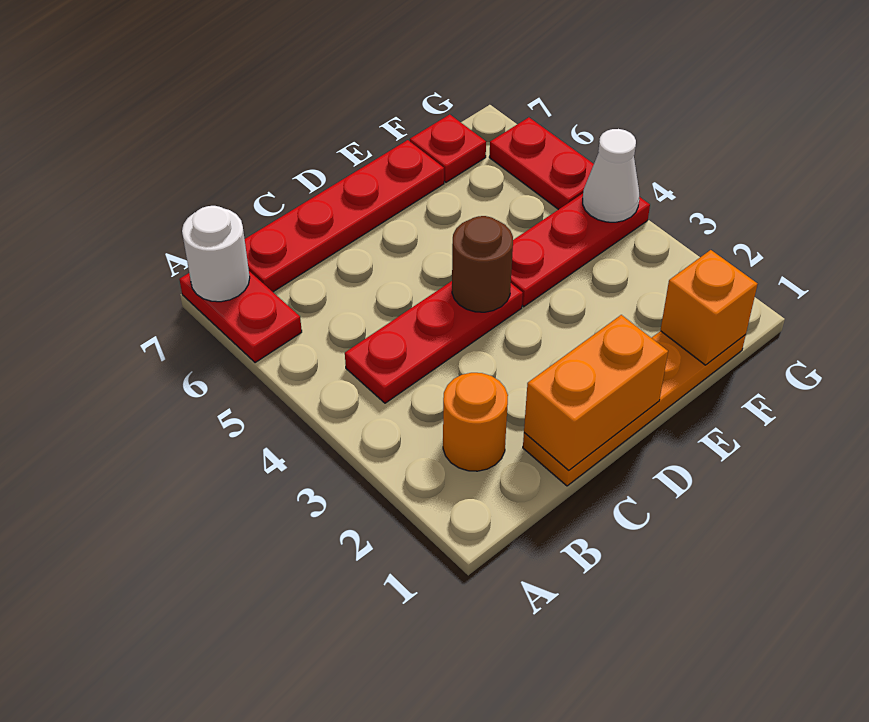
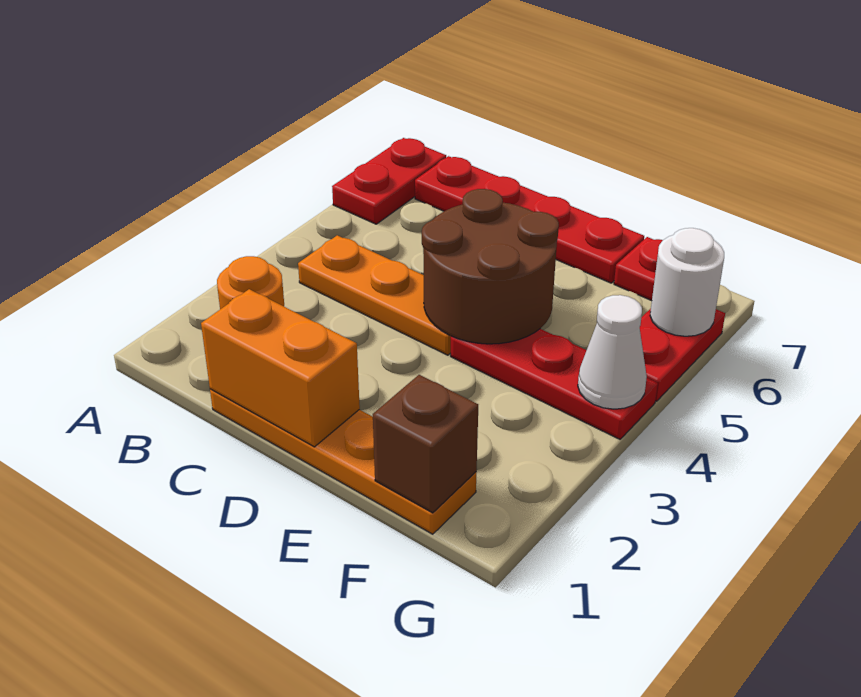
white round brick A7 level 2 -> white round brick G6 level 2
red plate B4:D4 level 1 -> orange plate B4:D4 level 1
brown round brick D4 level 2 -> brown round brick D4:E5 level 2
orange brick F1 level 2 -> brown brick F1 level 2

